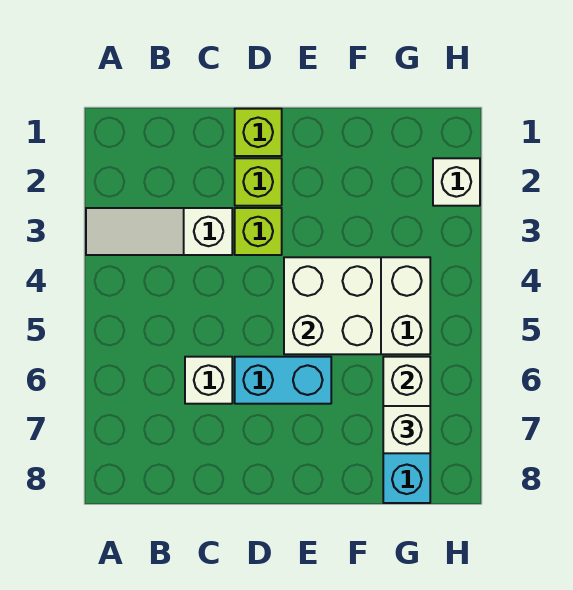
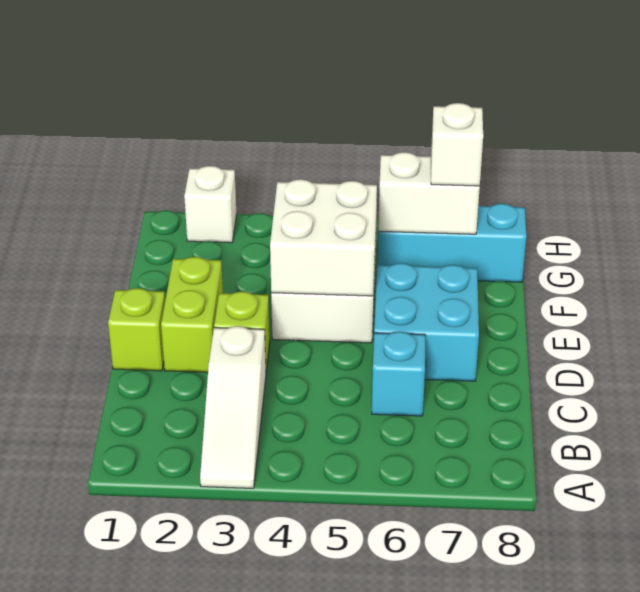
white brick C6 level 1 -> cyan brick C6 level 1
lime brick D2 level 1 -> lime brick D2:E2 level 1
cyan brick D6:E6 level 1 -> cyan brick D6:E7 level 1

